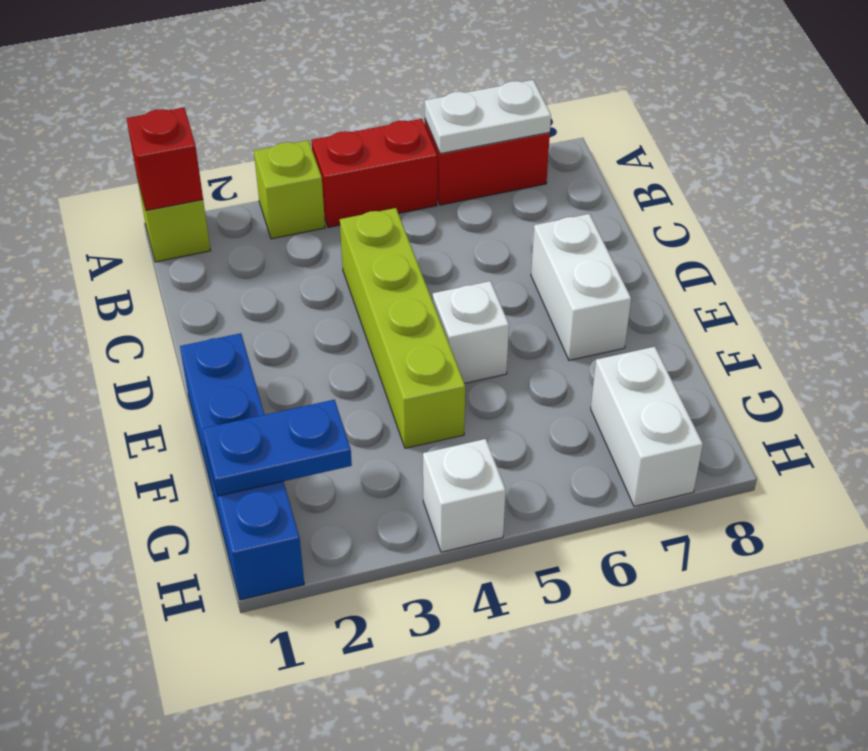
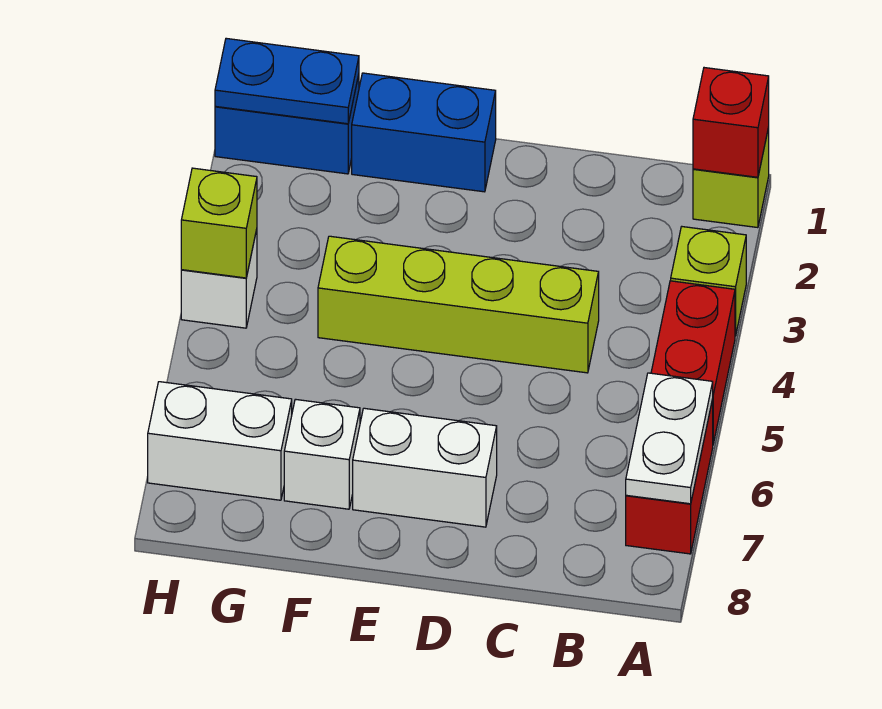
white brick E5 level 1 -> white brick F7 level 1
blue plate G1:G2 level 2 -> blue plate G1:H1 level 2
none -> lime brick H4 level 2

